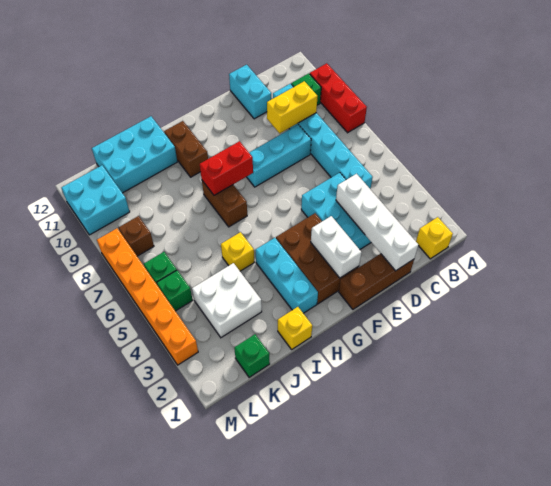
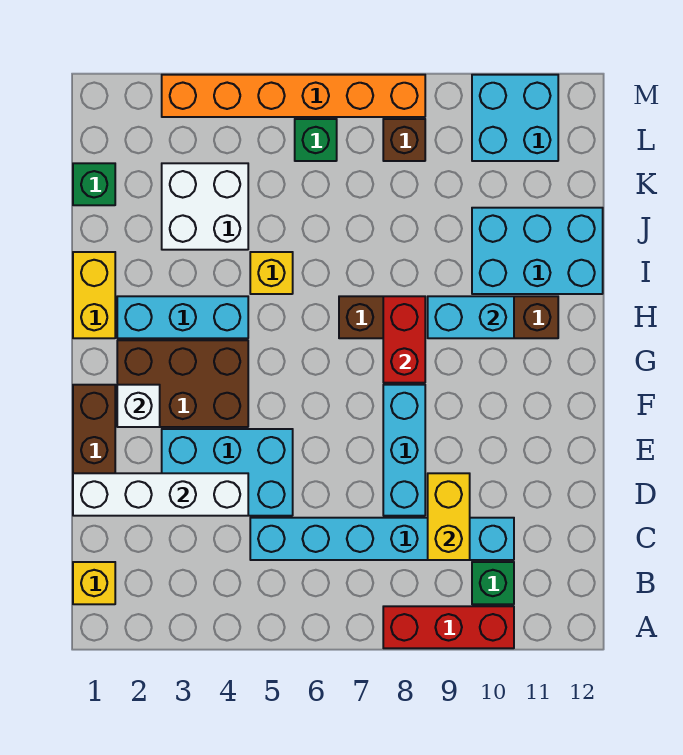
cyan brick D11:D12 level 1 -> cyan brick H9:H10 level 2
white brick F2:F3 level 2 -> white brick F2 level 2
yellow brick I1 level 1 -> yellow brick H1:I1 level 1
cyan brick I11:K12 level 1 -> cyan brick I10:J12 level 1
green brick L5 level 1 -> none

